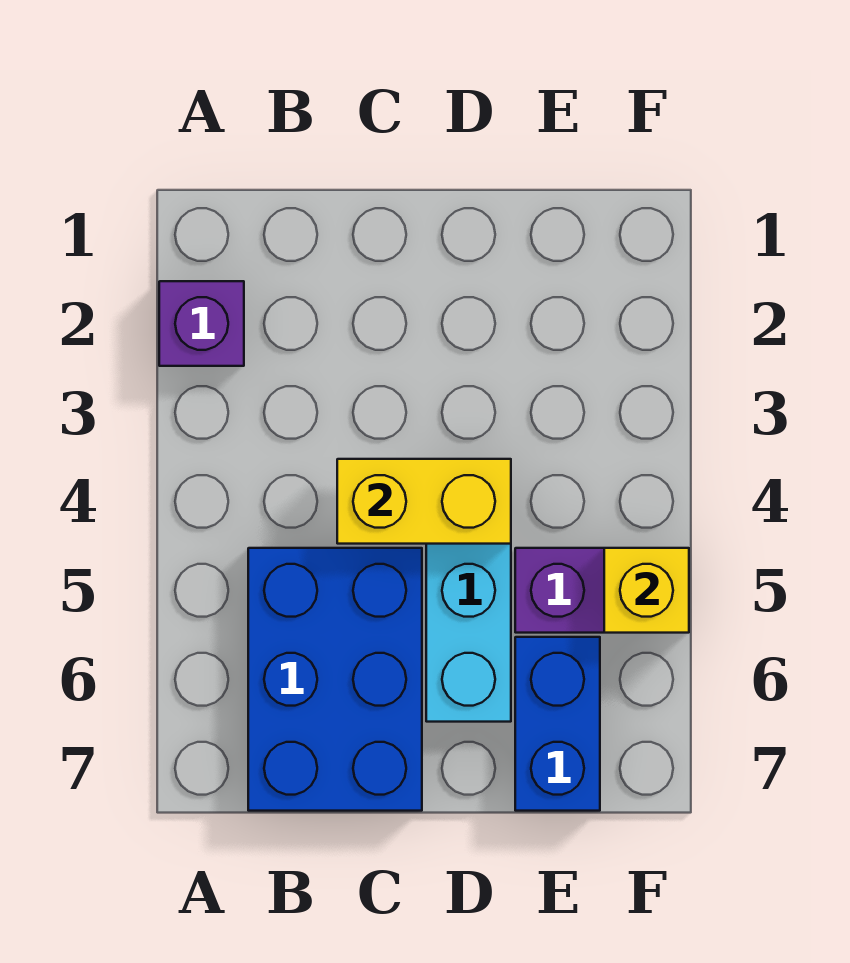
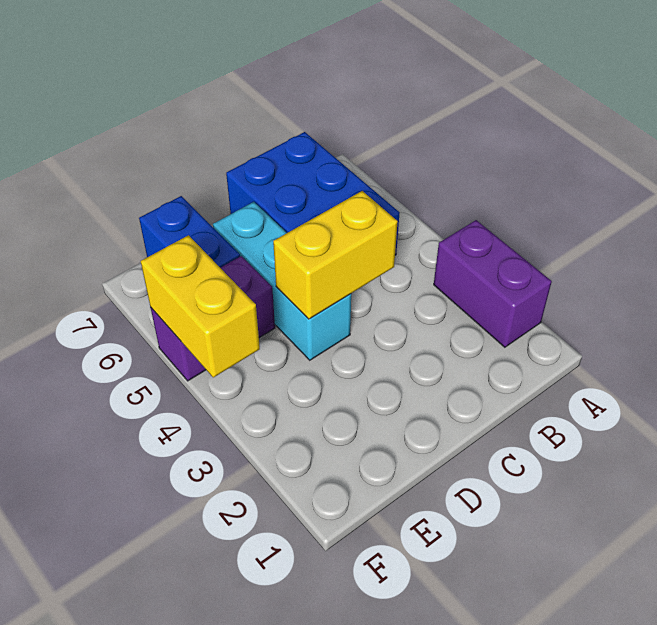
purple brick A2 level 1 -> purple brick A2:A3 level 1
yellow brick F5 level 2 -> yellow brick F4:F5 level 2

